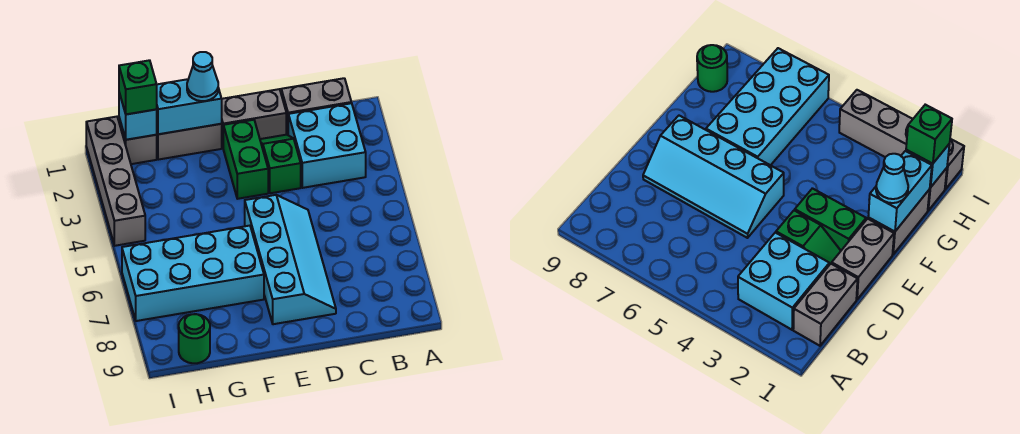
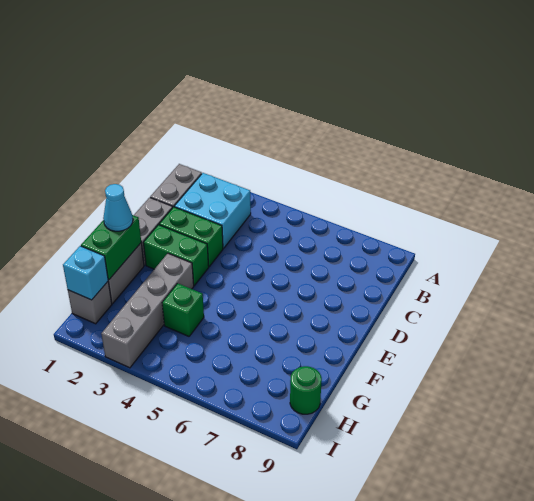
green slope D2:D3 level 1 top 3 -> green brick D2:D3 level 1
cyan slope D5:E8 level 1 top E -> none
cyan brick F1:G1 level 2 -> green brick F1:G1 level 2
cyan brick F6:I7 level 1 -> none
green brick H1 level 3 -> green brick G4 level 1
grey brick I1:I4 level 1 -> grey brick F3:I3 level 1

